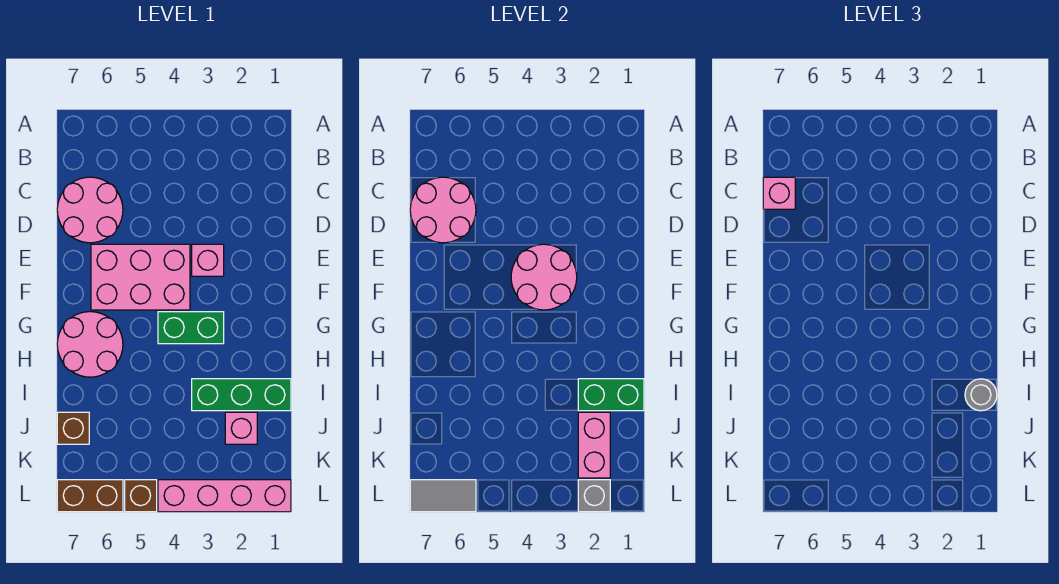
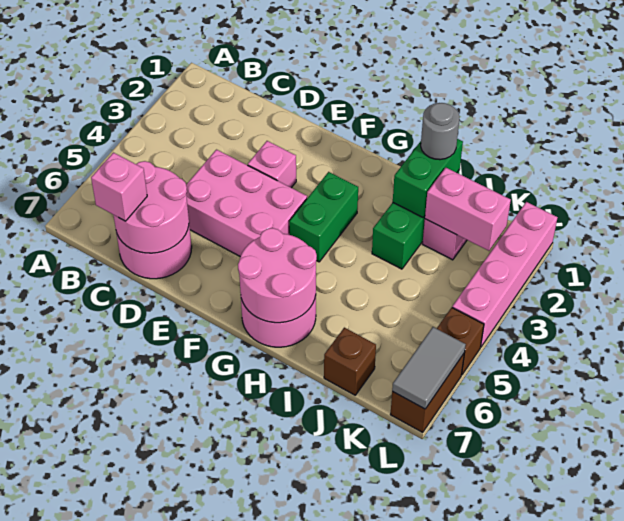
pink round brick E3:F4 level 2 -> pink round brick G6:H7 level 2
pink brick E4:F6 level 1 -> pink brick D4:F5 level 1
grey brick L2 level 2 -> none

